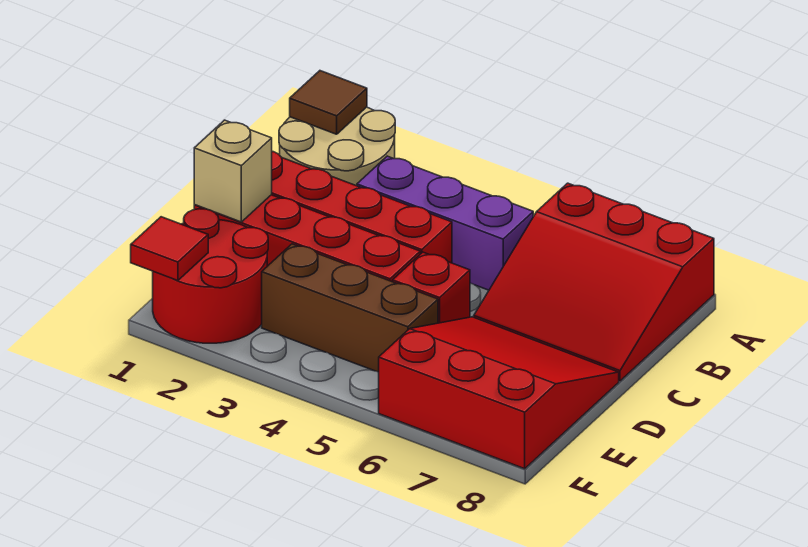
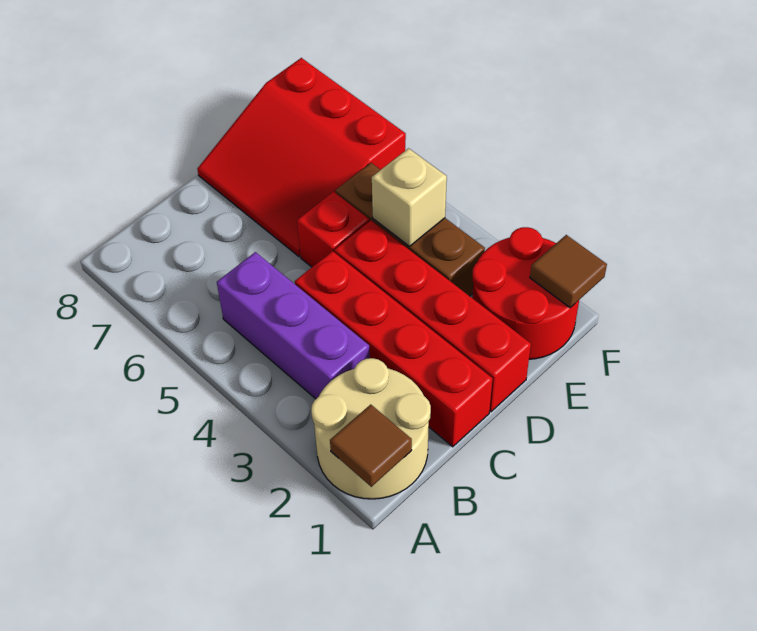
red slope A6:C8 level 1 top A -> none
tan brick D1 level 2 -> tan brick E4 level 2
red tile F1 level 2 -> brown tile F1 level 2

